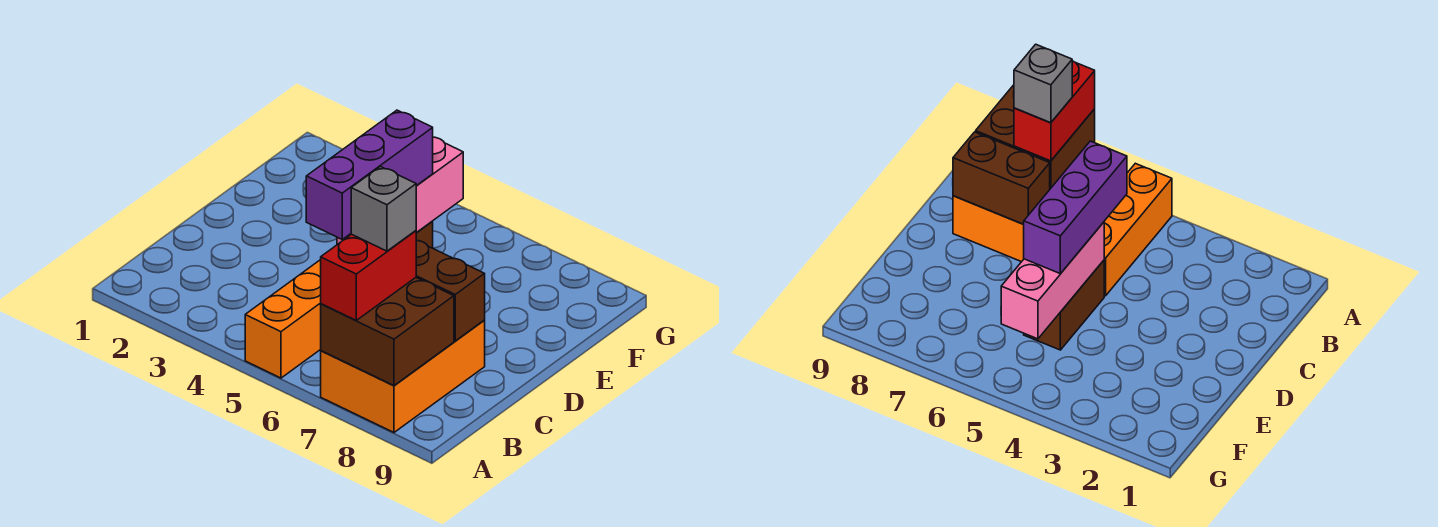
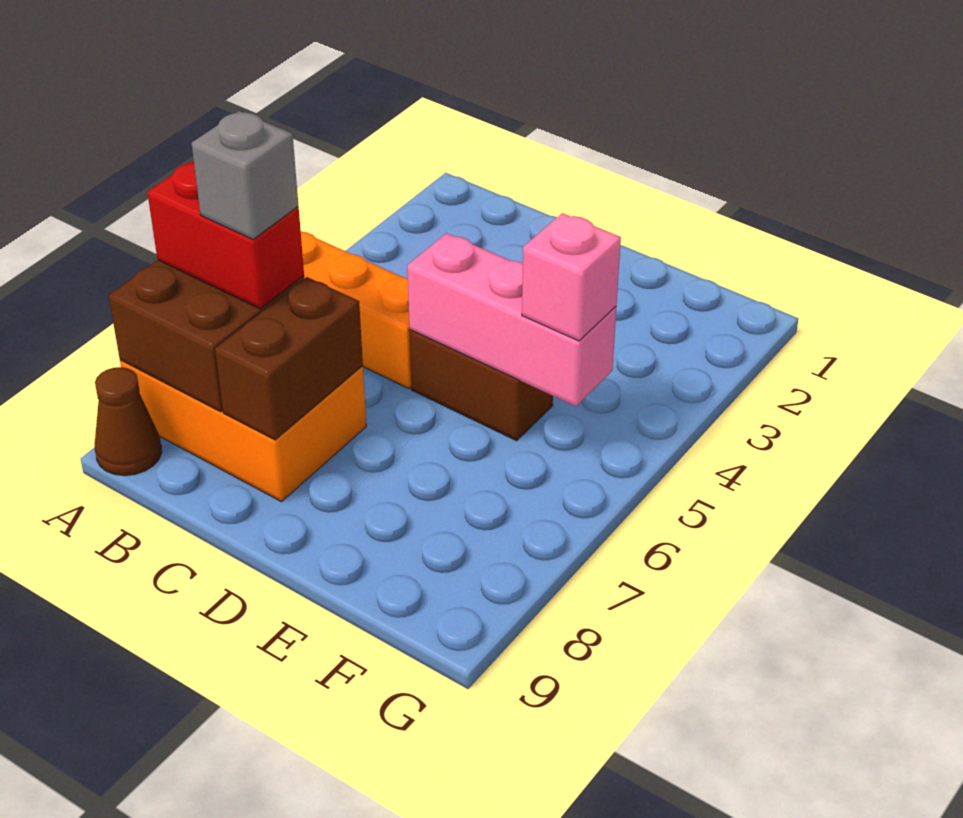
none -> brown cone A9 level 1
purple brick C5:E5 level 3 -> none
none -> pink brick F5 level 3

